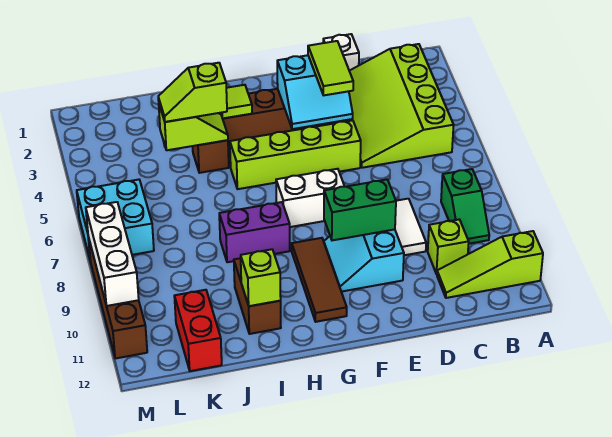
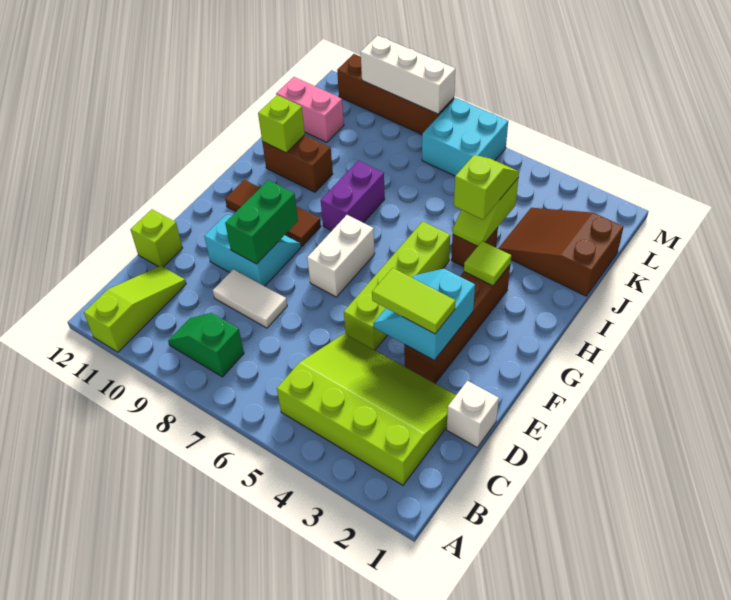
lime brick C10 level 1 -> lime brick D12 level 1
none -> brown slope J1:K3 level 1 top 1
red brick K11:K12 level 1 -> pink brick K11:K12 level 1

